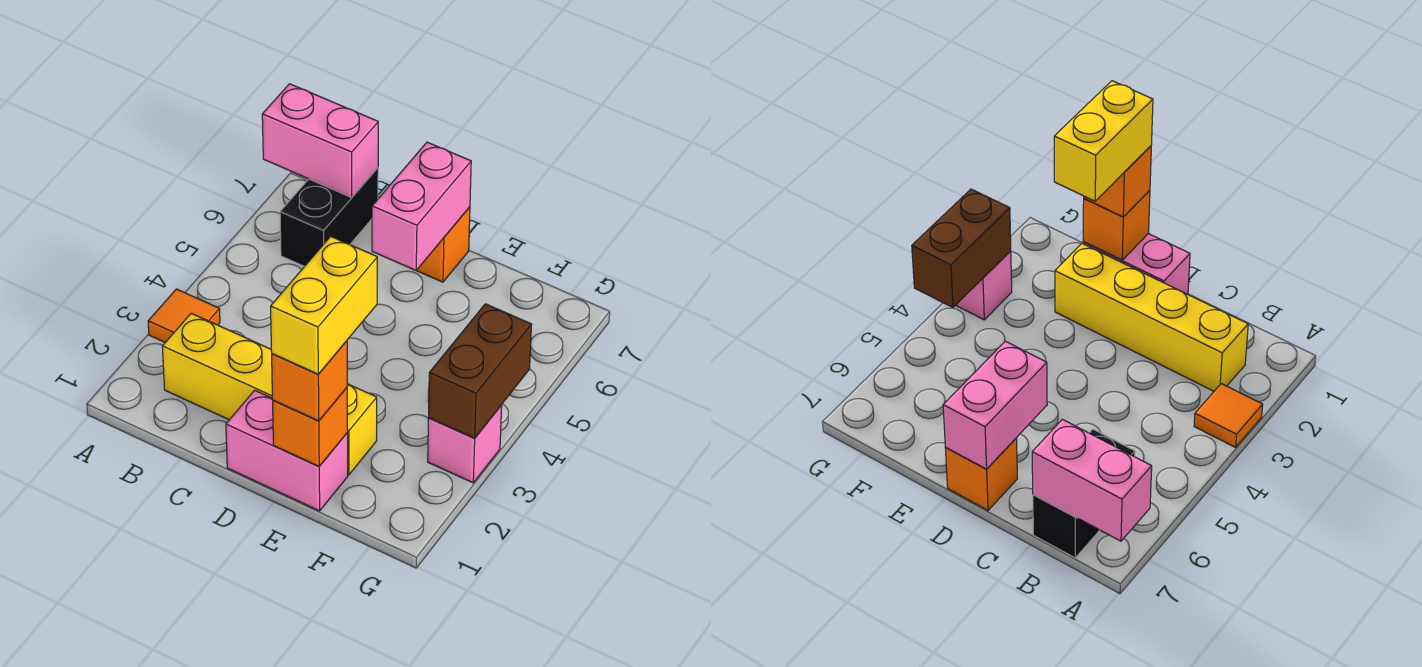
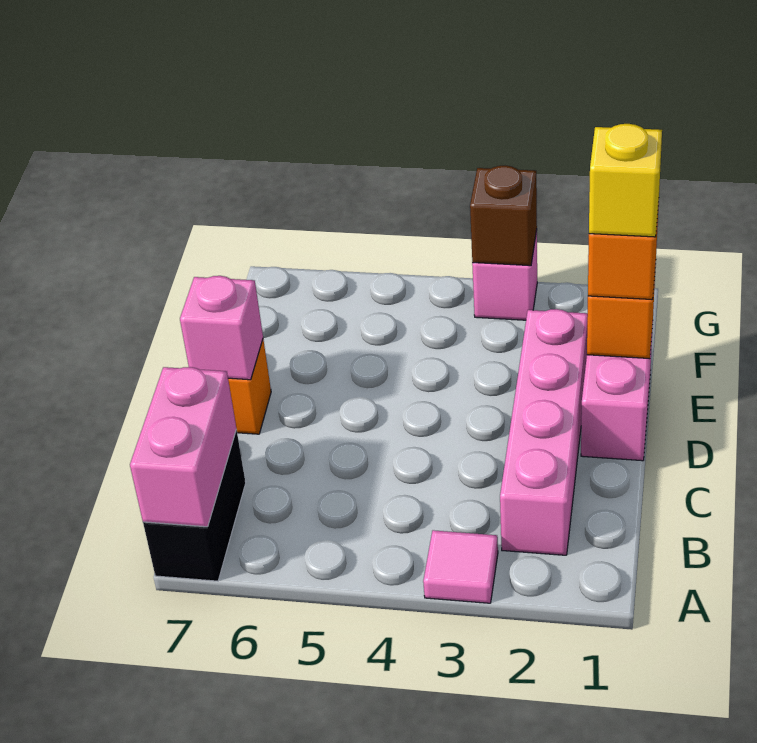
orange tile A3 level 1 -> pink tile A3 level 1
yellow brick B2:E2 level 1 -> pink brick B2:E2 level 1
black brick B6:B7 level 1 -> black brick A7:B7 level 1
pink brick D6:D7 level 2 -> pink brick D7 level 2
yellow brick E1:E2 level 4 -> yellow brick E1 level 4
brown brick G3:G4 level 2 -> brown brick G3 level 2

